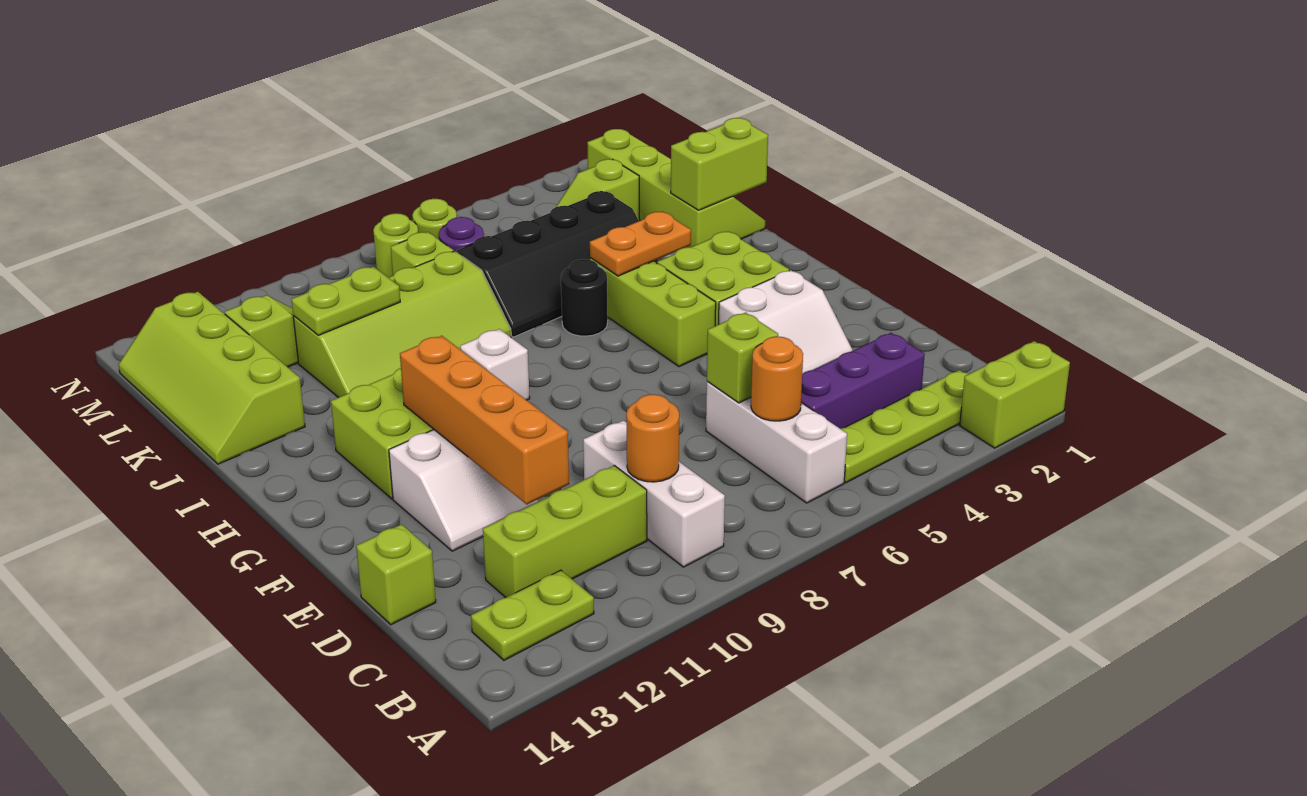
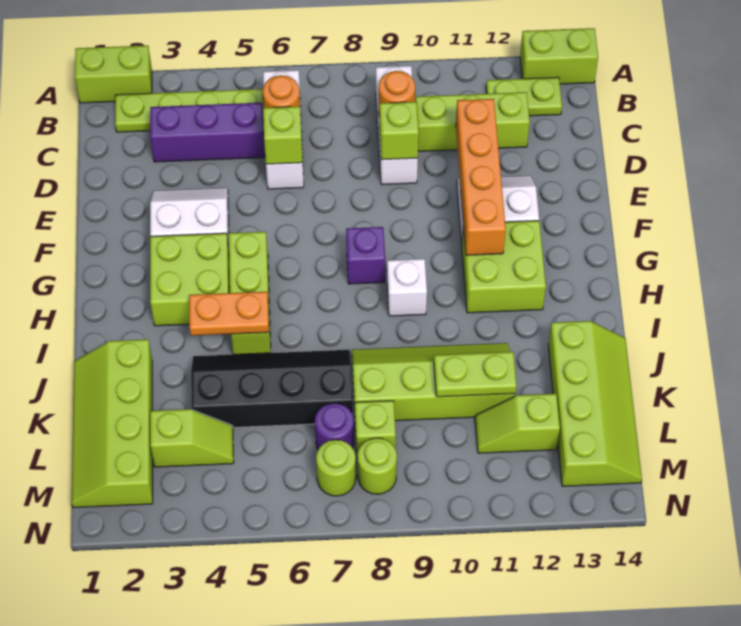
lime brick D14 level 1 -> lime brick D9 level 2
none -> purple brick G8 level 1
black round brick I6 level 1 -> none
lime brick J1:J2 level 2 -> lime brick A13:A14 level 1

